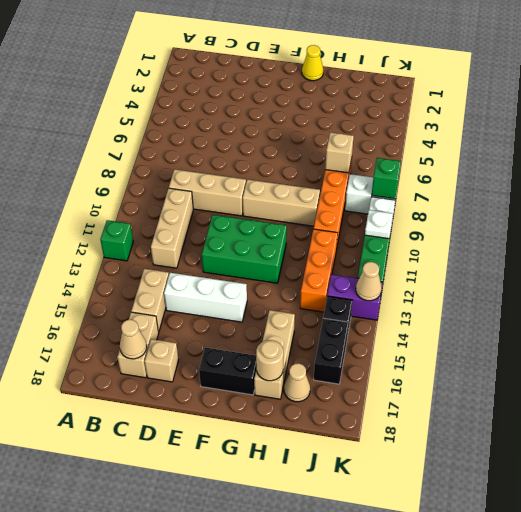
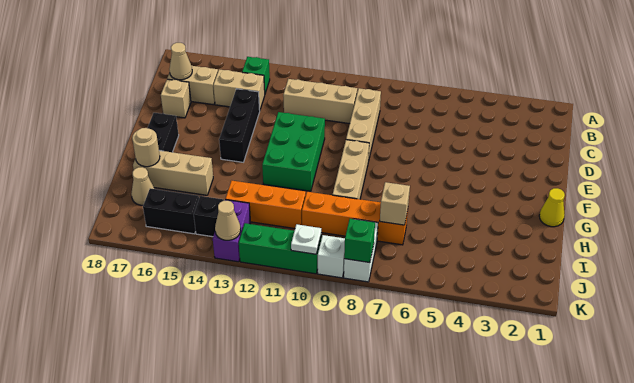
green brick A12 level 1 -> green brick B14 level 1
white brick D14:F14 level 1 -> black brick D14:F14 level 1

